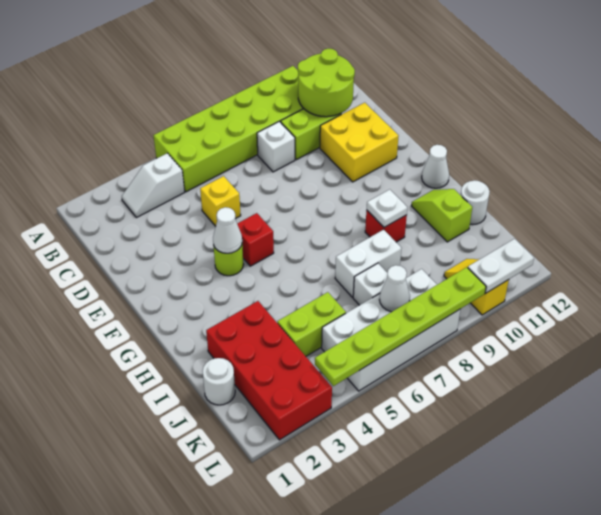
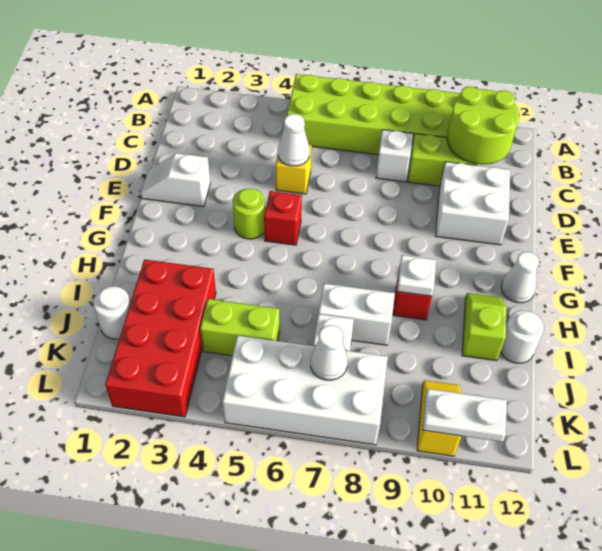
white slope B3:B4 level 1 top 4 -> white slope E1:E2 level 1 top 2
yellow brick D10:E11 level 1 -> white brick D10:E11 level 1
white cone F4 level 2 -> white cone D5 level 2
lime plate L4:L9 level 2 -> none

